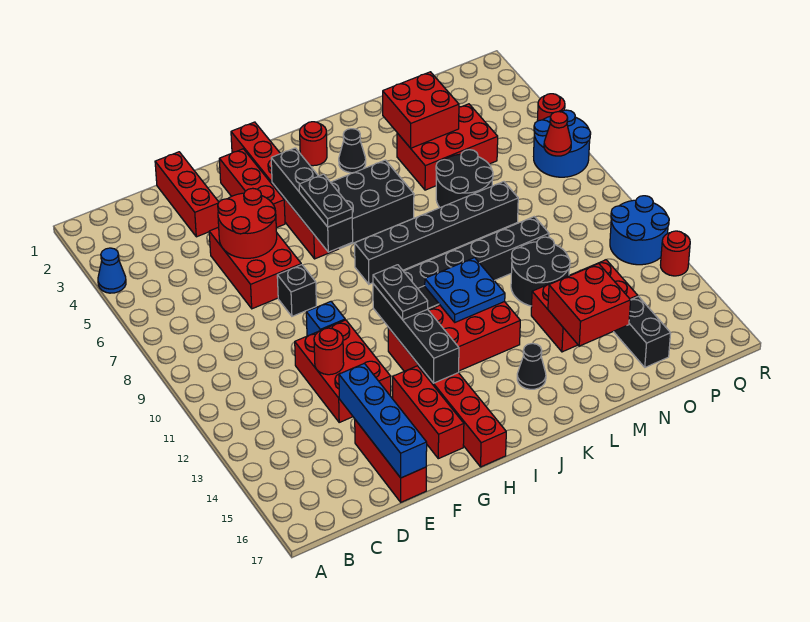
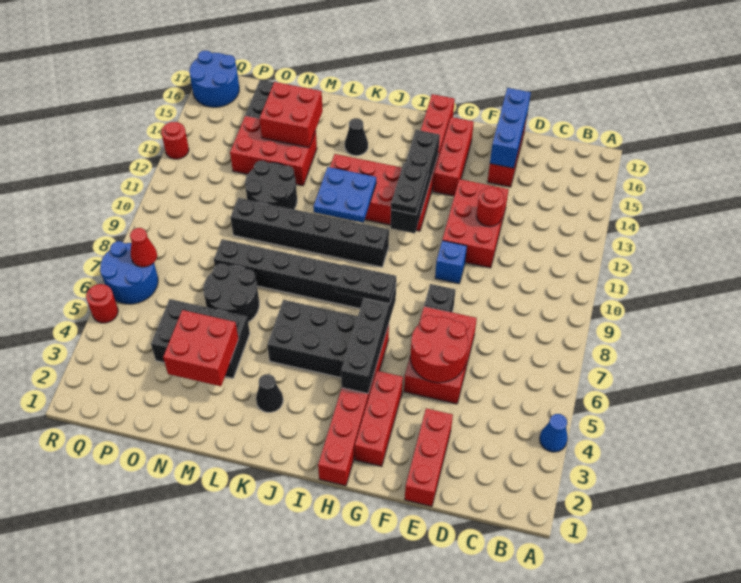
blue brick E14:E17 level 2 -> blue brick E15:E17 level 2
black plate H6:H7 level 3 -> black plate H7:I7 level 3
red round brick J2 level 1 -> none
red brick M4:O5 level 1 -> black brick M4:O5 level 1
blue round brick Q11:R12 level 1 -> blue round brick Q16:R17 level 1

